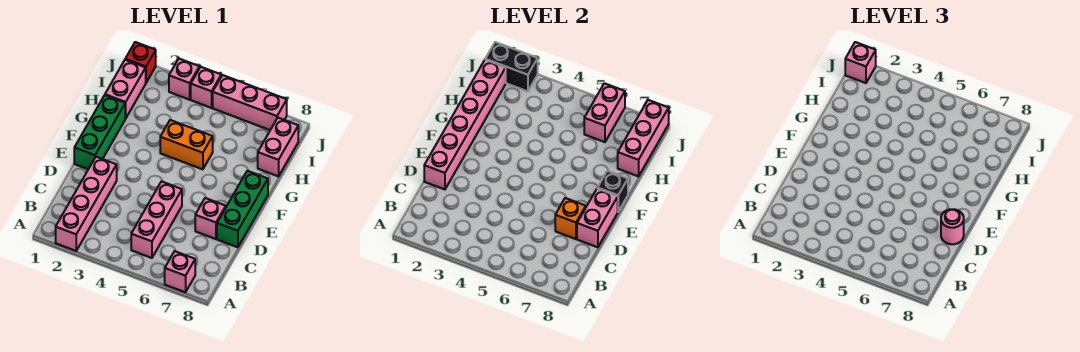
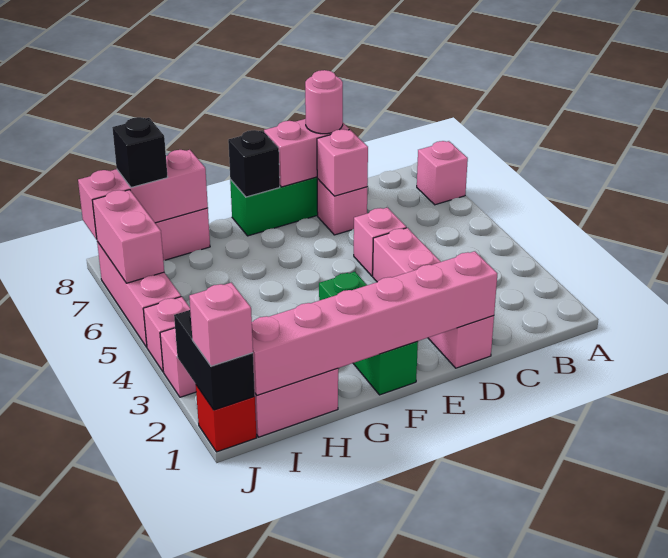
pink brick A2:D2 level 1 -> pink brick D1:D4 level 1
pink brick B5:D5 level 1 -> pink brick D5 level 1
orange brick D7 level 2 -> pink brick D7 level 2
green brick E1:G1 level 1 -> green brick F1:F3 level 1
orange brick G4:G5 level 1 -> none
pink brick I6:J6 level 2 -> pink brick J6:J7 level 2
none -> black brick I8 level 3

